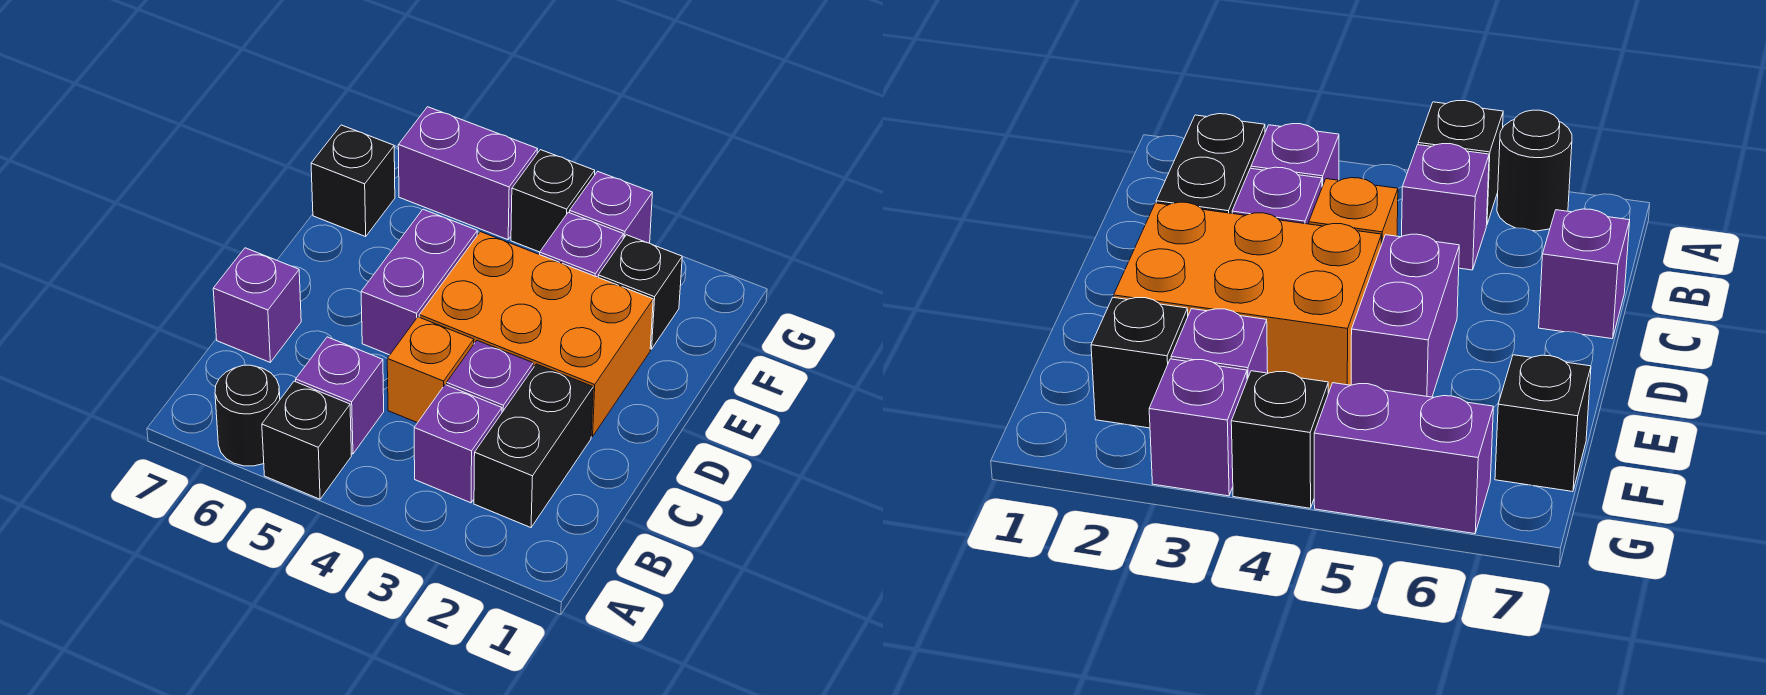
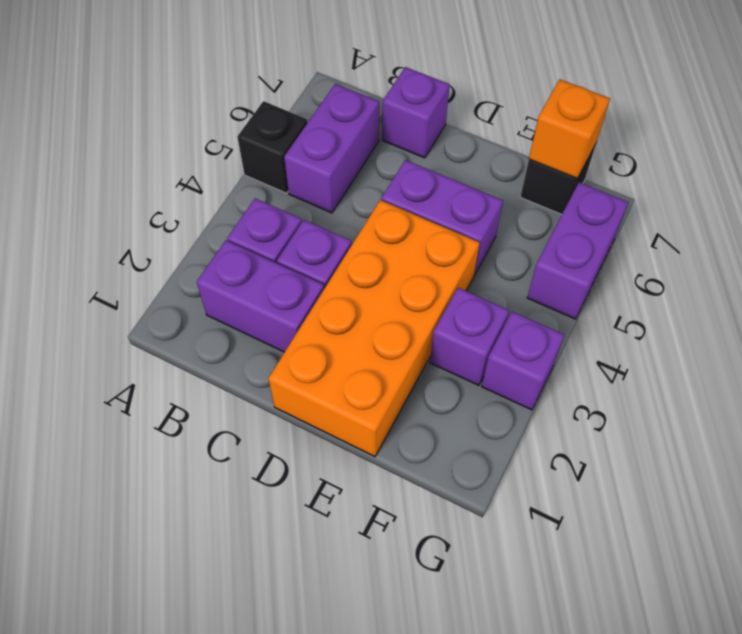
black round brick A6 level 1 -> none
black brick B2:C2 level 1 -> purple brick B2:C2 level 1
purple brick B5 level 1 -> purple brick B5:B6 level 1
orange brick C4 level 1 -> orange brick F7 level 2
orange brick D2:E4 level 1 -> orange brick D1:E4 level 1
black brick F2 level 1 -> none
black brick G4 level 1 -> none

